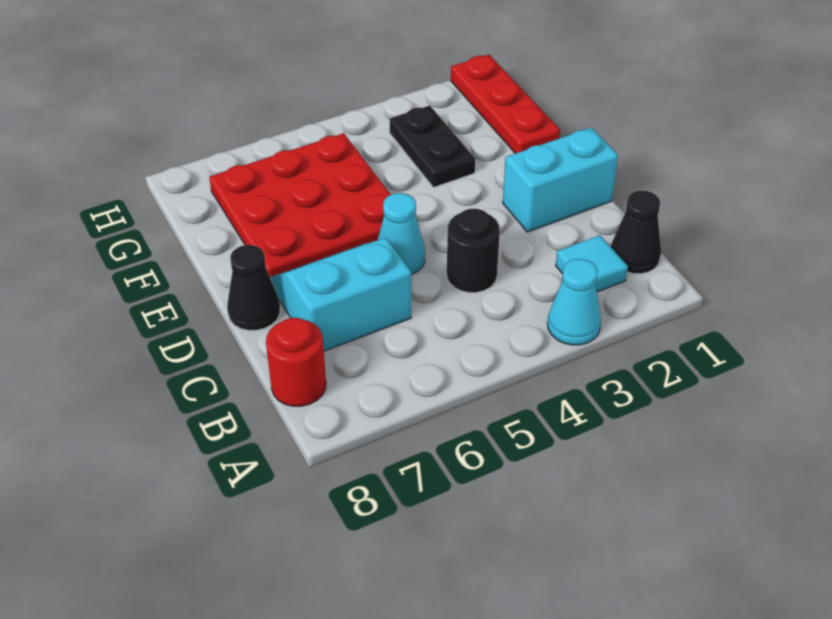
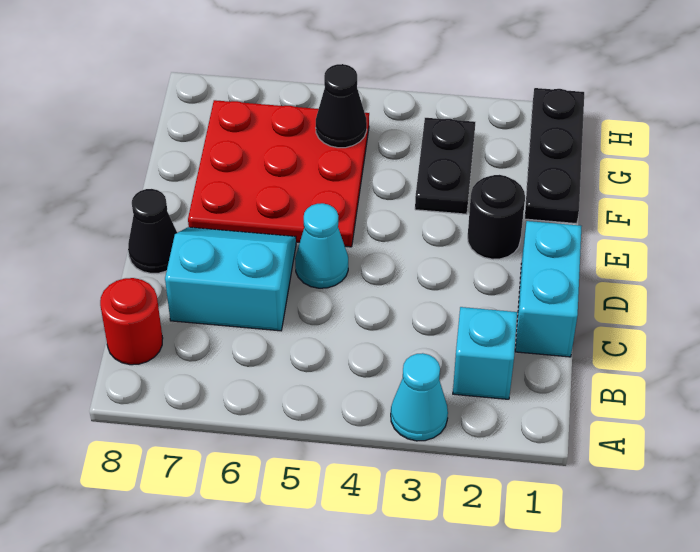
black cone B1 level 1 -> black cone G5 level 2
cyan tile B2 level 1 -> cyan brick B2 level 1
black round brick C4 level 1 -> black round brick E2 level 1
cyan brick D1:D2 level 1 -> cyan brick C1:D1 level 1
red plate F1:H1 level 1 -> black plate F1:H1 level 1

